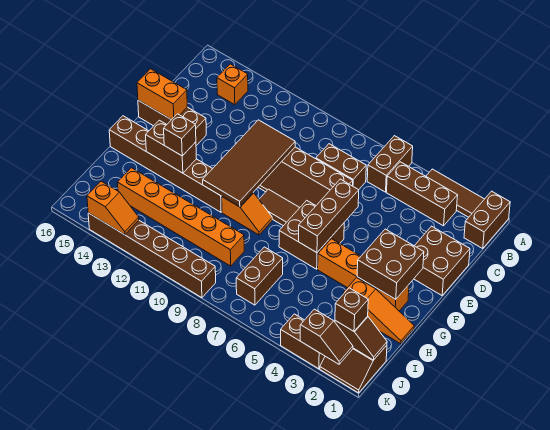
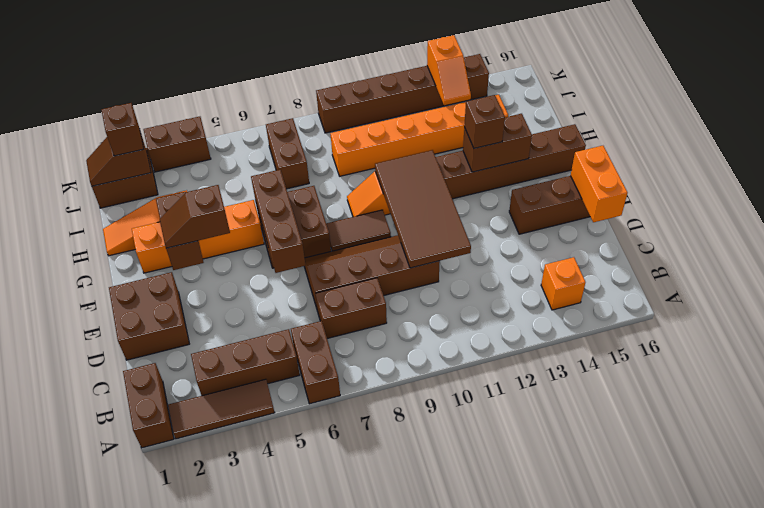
orange brick E15:E16 level 2 -> orange brick D16:E16 level 2
brown brick F2:G3 level 2 -> brown brick F3:G3 level 2
brown slope K2:K3 level 2 top 3 -> brown slope F3:F4 level 3 top 4
orange slope K13:K14 level 2 top 14 -> orange slope J13:K13 level 2 top K

